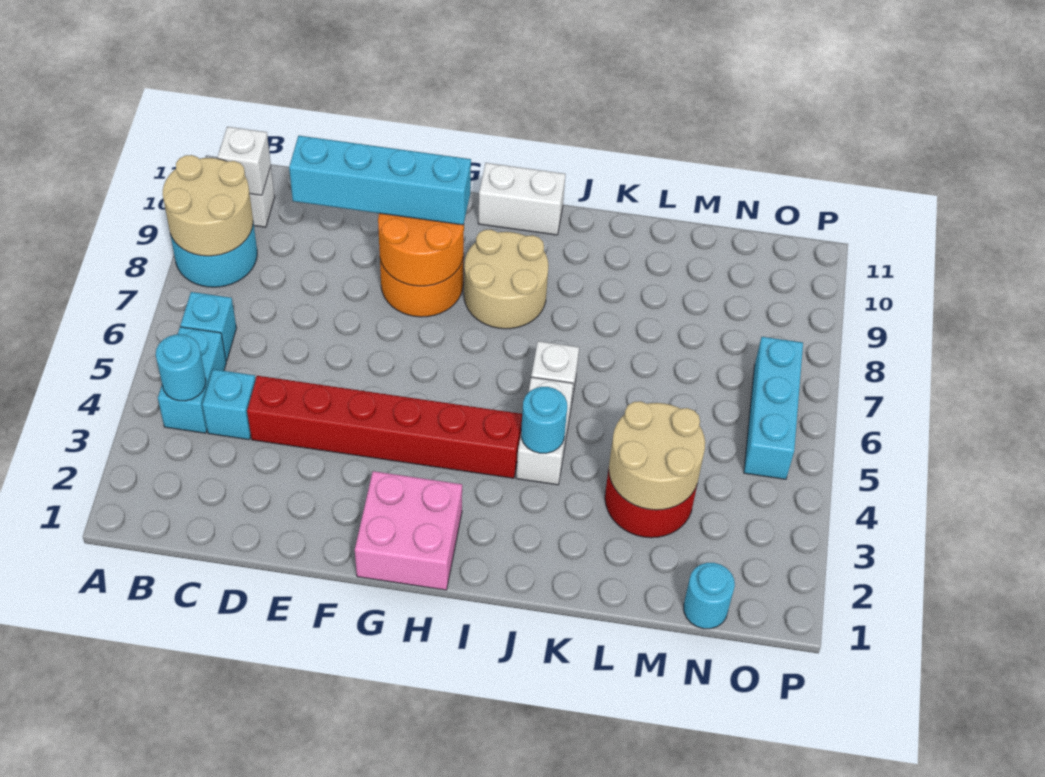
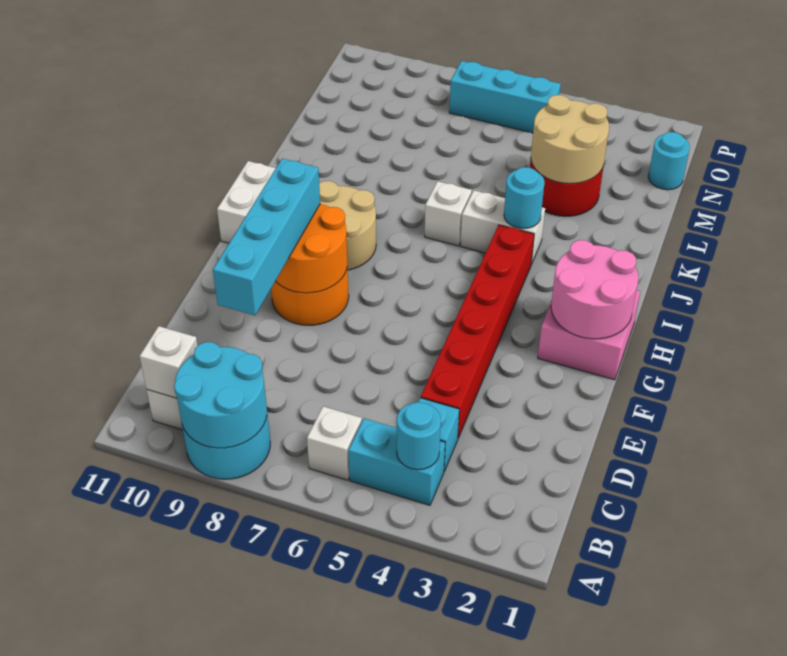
tan round brick A8:B9 level 2 -> cyan round brick A8:B9 level 2
cyan brick B6 level 1 -> white brick B6 level 1
none -> pink round brick G1:H2 level 2

